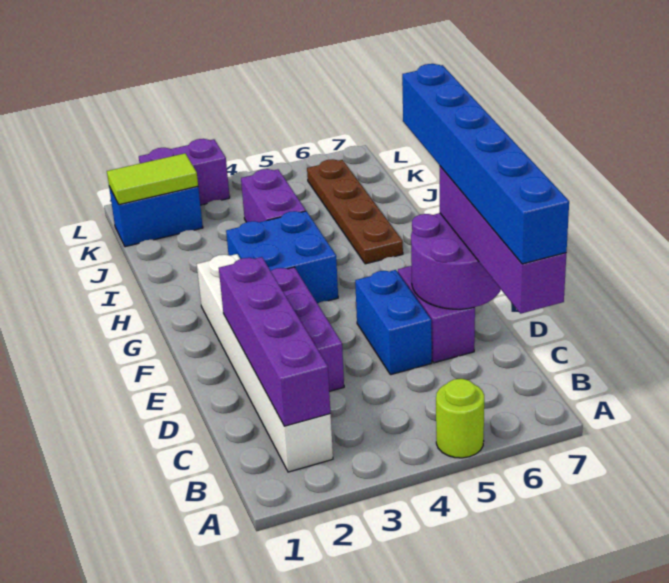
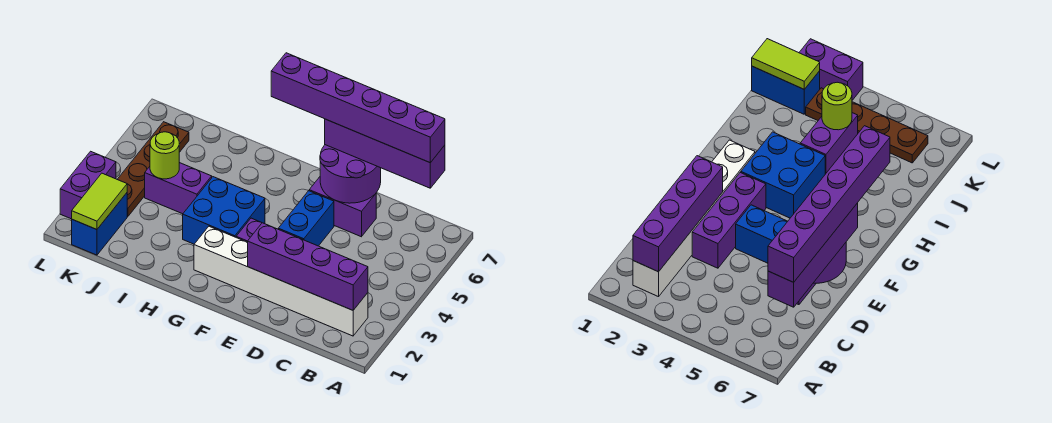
lime round brick A5 level 1 -> lime round brick J4 level 2
blue brick B7:G7 level 4 -> purple brick B7:G7 level 4
blue brick D5:E5 level 1 -> blue brick E4:E5 level 1
brown plate H6:K6 level 1 -> brown plate K3:K6 level 1

